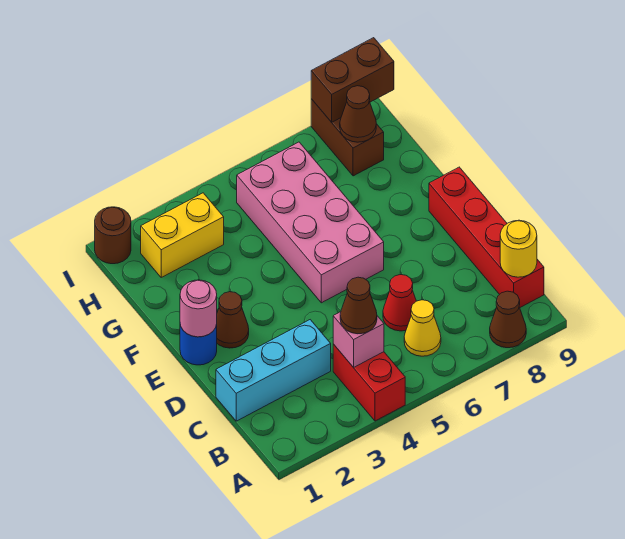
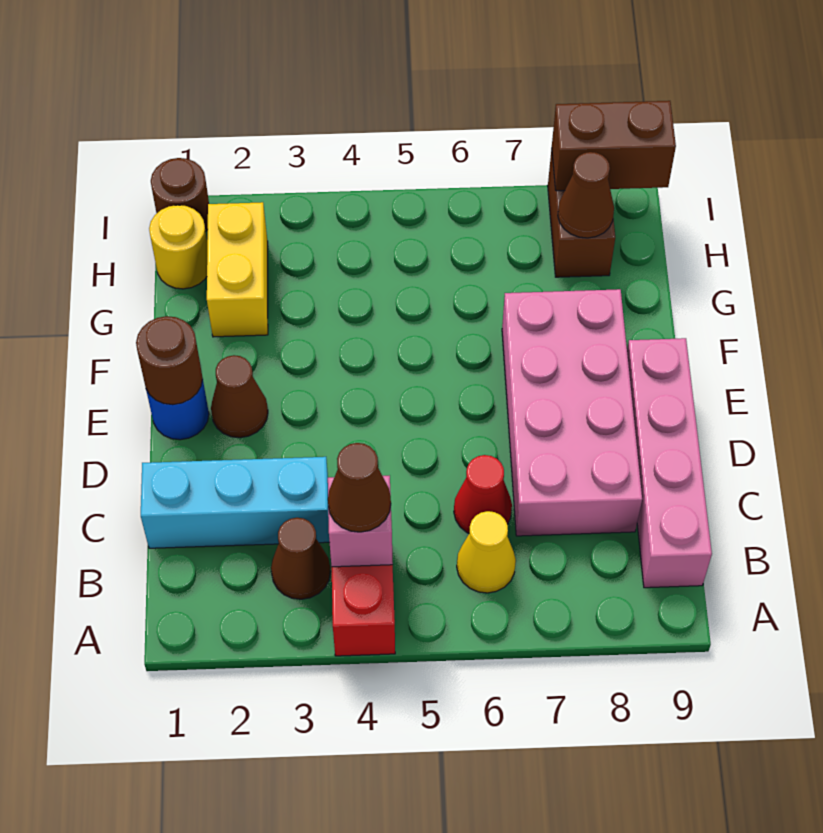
brown cone A8 level 1 -> brown cone B3 level 1
red brick B9:E9 level 1 -> pink brick B9:E9 level 1
yellow round brick B9 level 2 -> yellow round brick H1 level 1
pink round brick E1 level 2 -> brown round brick E1 level 2
pink brick E5:H6 level 1 -> pink brick C7:F8 level 1
yellow brick H2:H3 level 1 -> yellow brick G2:H2 level 1

